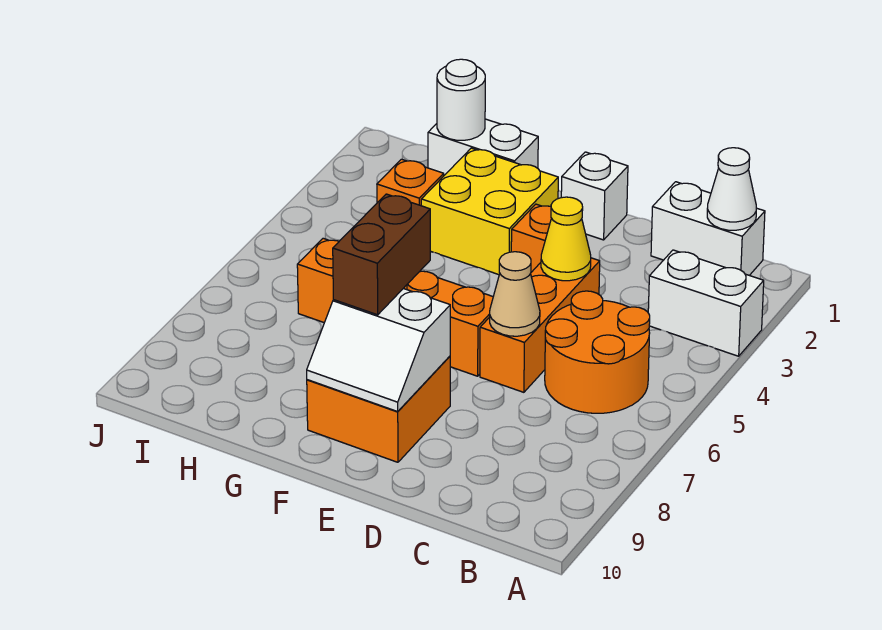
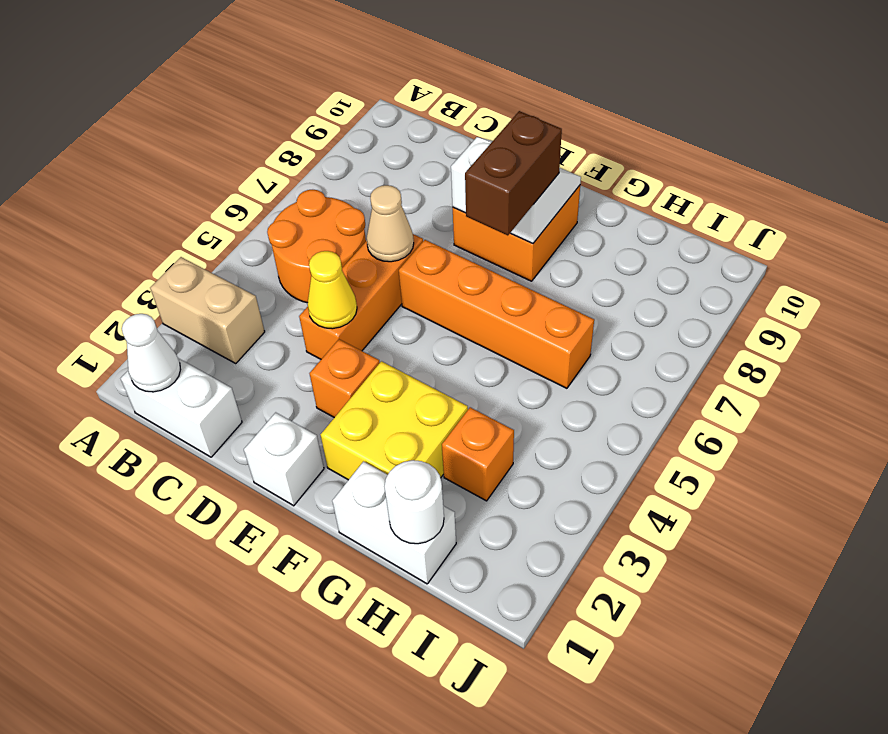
white brick A3:B3 level 1 -> tan brick A3:B3 level 1

